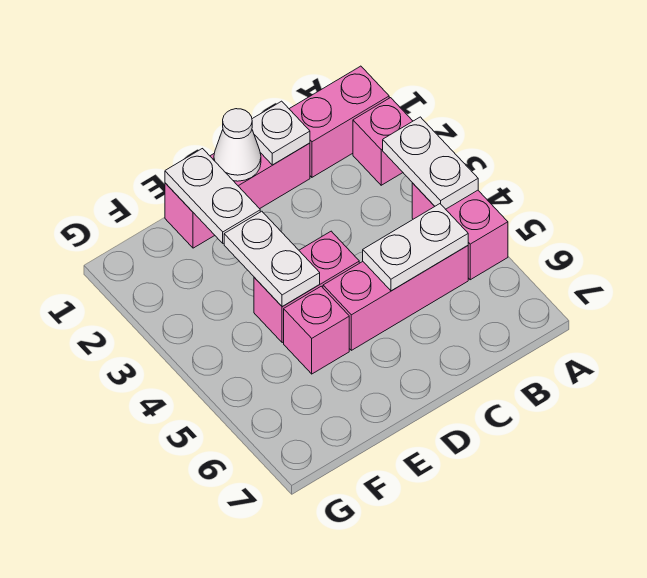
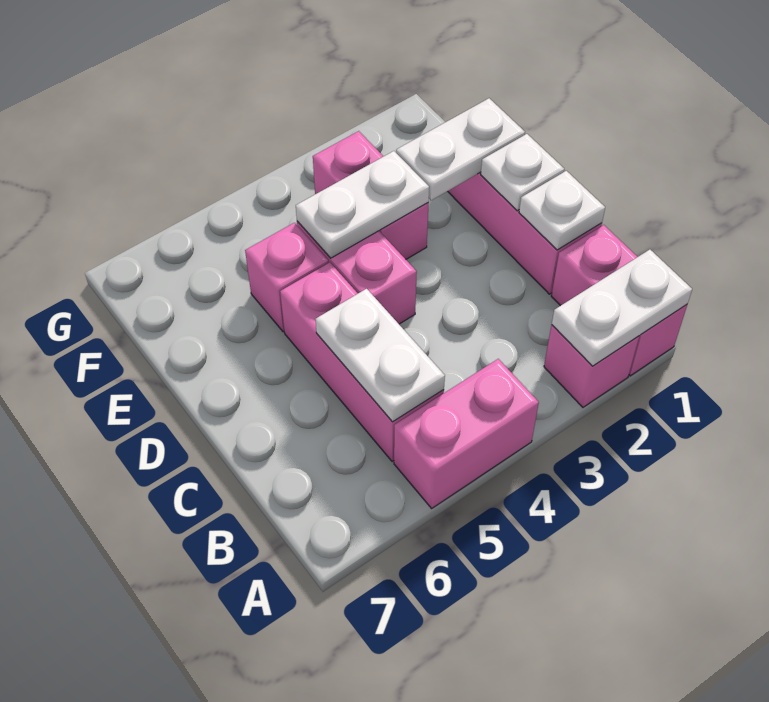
white plate A3:A4 level 2 -> white plate A1:A2 level 2
white cone D1 level 2 -> white plate D1 level 2
none -> pink brick E3:F3 level 1

